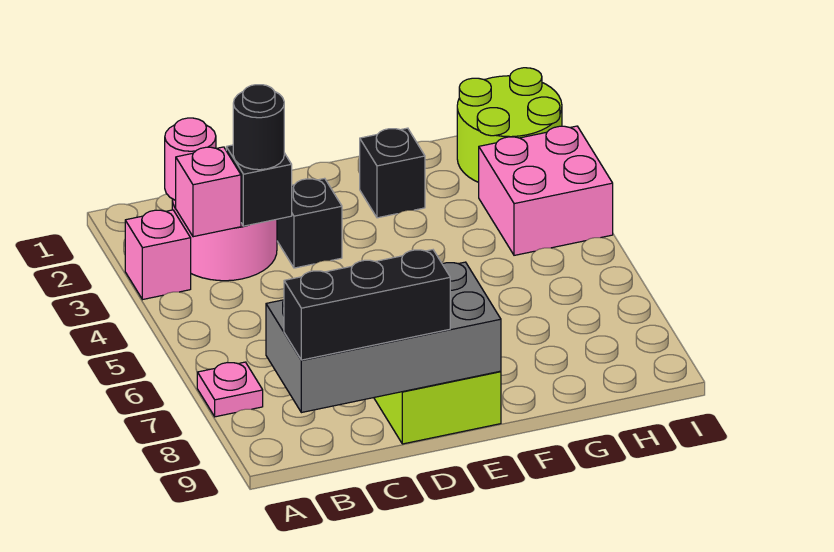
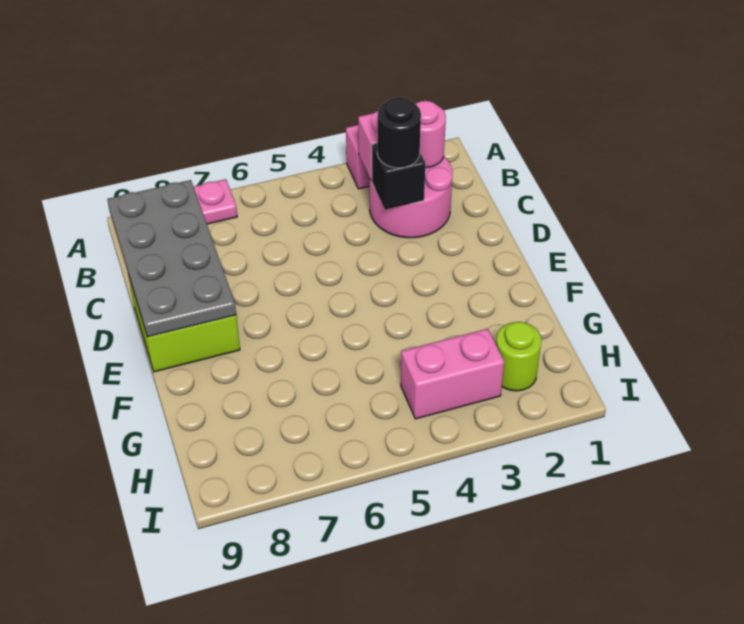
grey brick B8:E9 level 2 -> grey plate B8:E9 level 2
black brick B9:D9 level 3 -> none
black brick D3 level 1 -> none
black brick F2 level 1 -> none
lime round brick H1:I2 level 1 -> lime round brick H2 level 1
pink brick H3:I4 level 1 -> pink brick H3:H4 level 1

